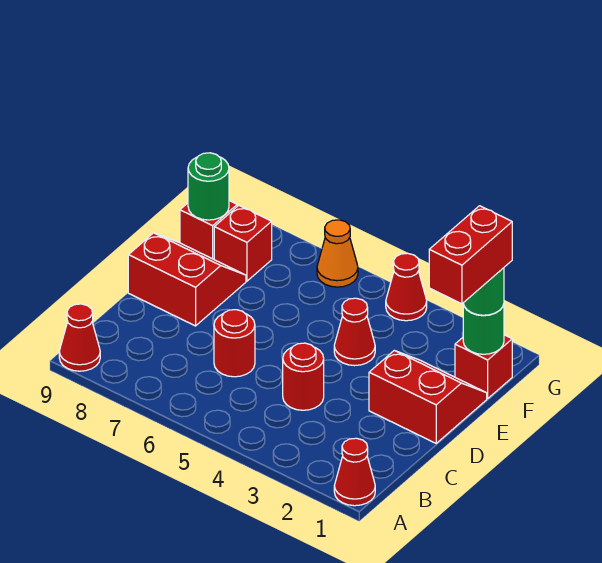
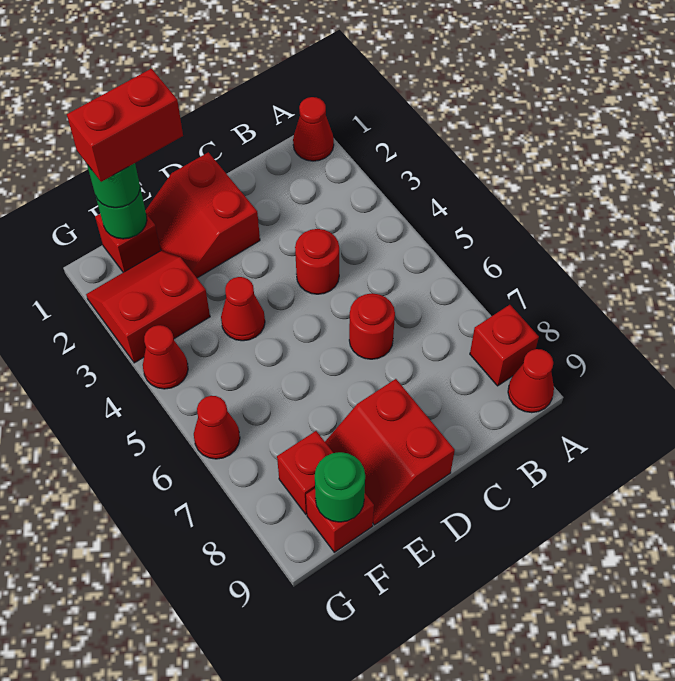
none -> red brick A8 level 1
none -> red slope F2:G3 level 1 top 3
orange cone G6 level 1 -> red cone G6 level 1

